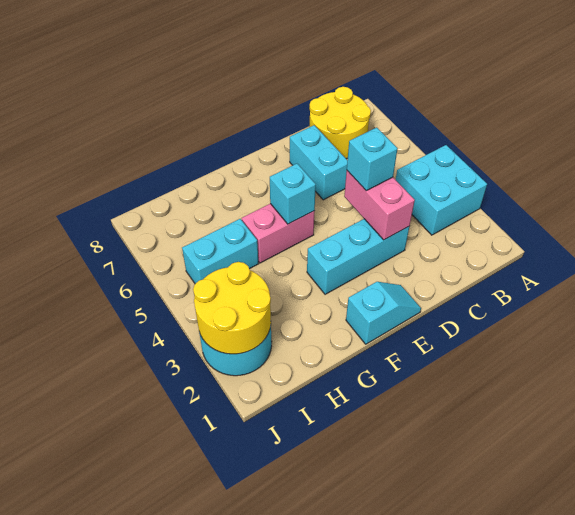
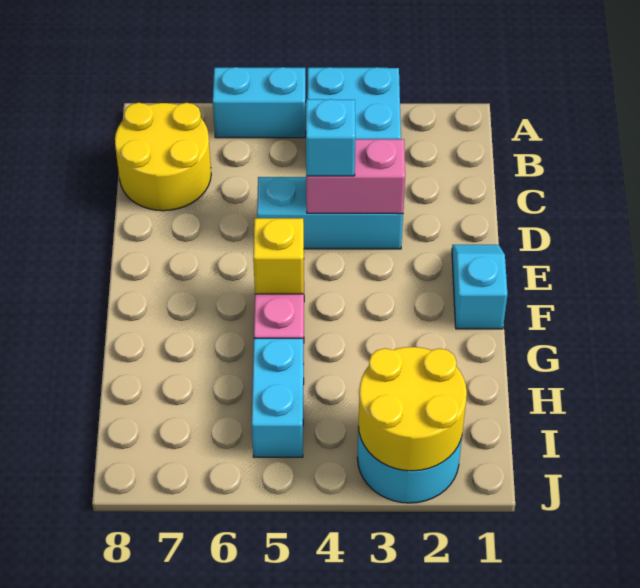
cyan brick D3:F3 level 1 -> cyan brick D3:D5 level 1
cyan brick D6:D7 level 1 -> cyan brick A5:A6 level 1
cyan brick F5 level 2 -> yellow brick F5 level 2

